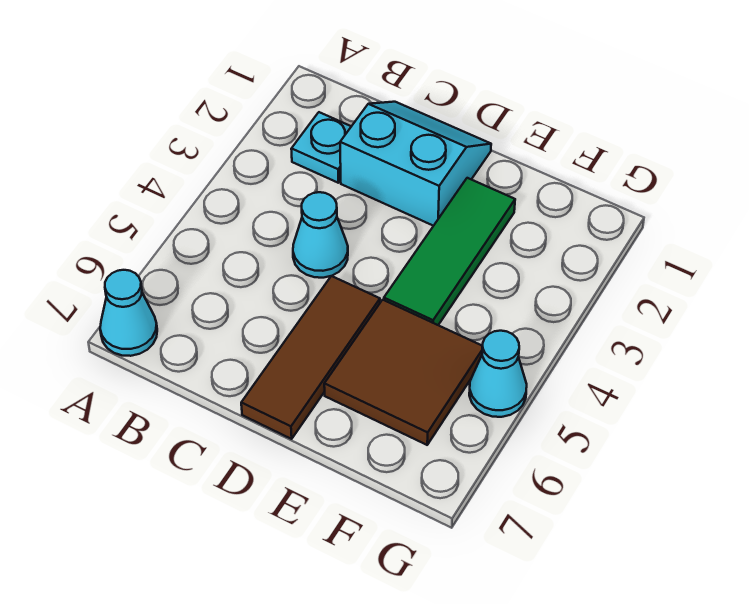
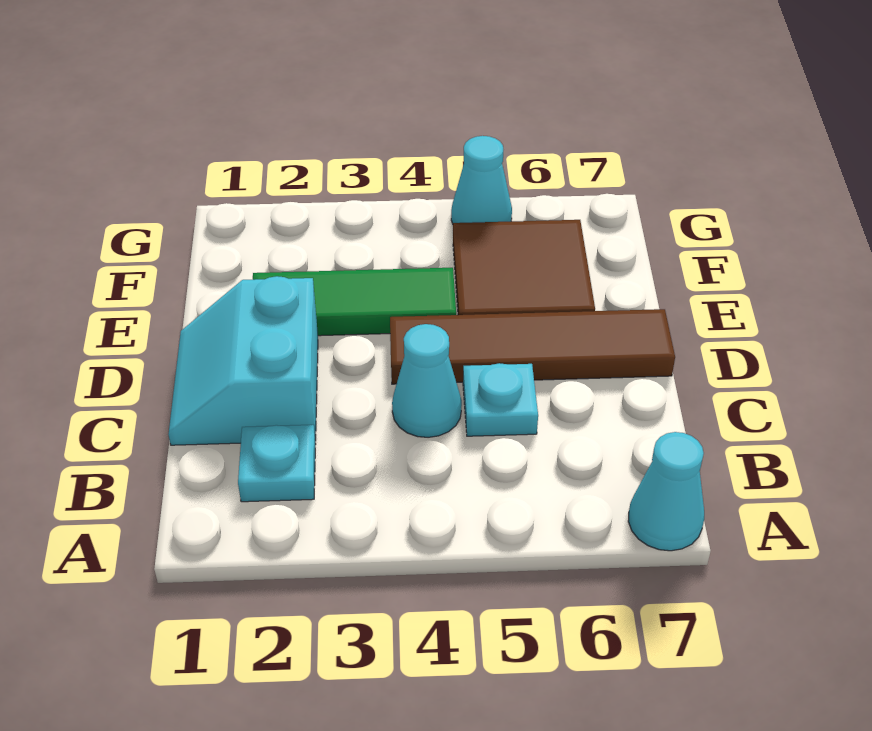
none -> cyan plate C5 level 1
brown tile D5:D7 level 1 -> brown tile D4:D7 level 1

